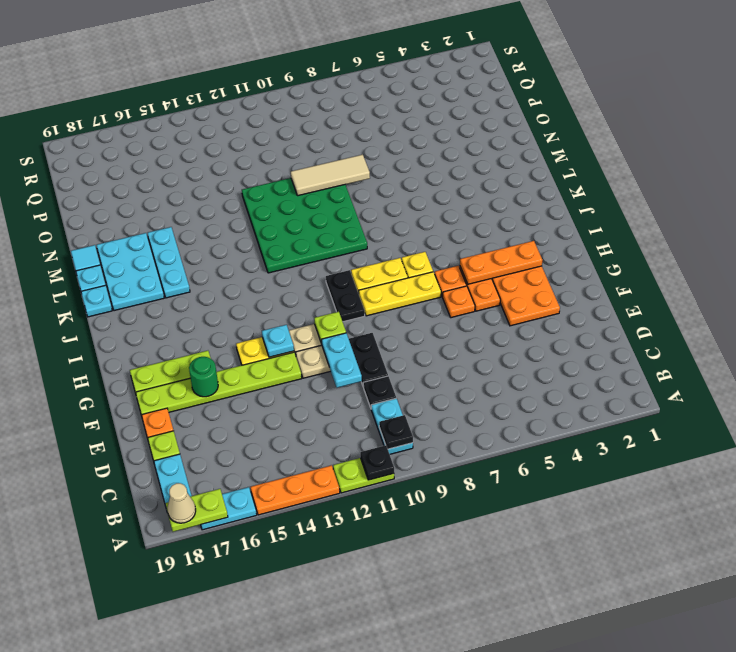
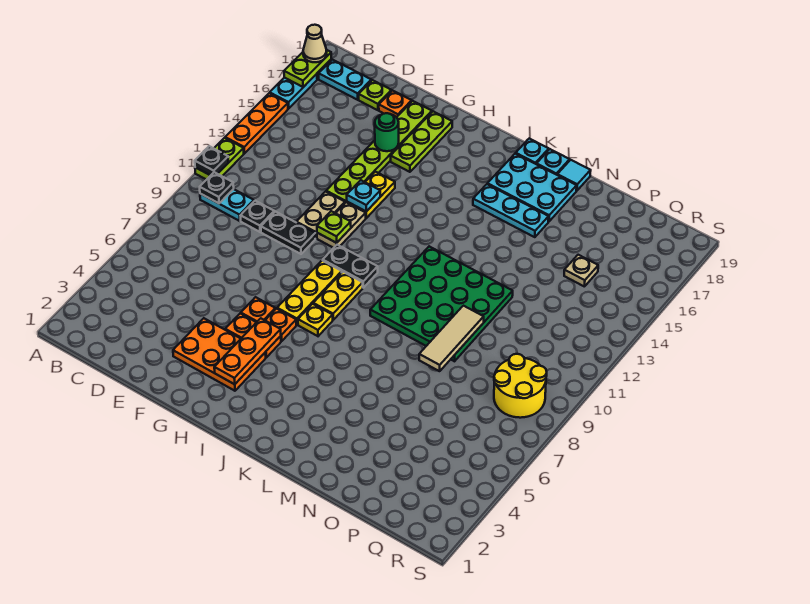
cyan plate E11:F11 level 2 -> none
none -> tan plate P15 level 1
none -> yellow round brick Q8:R9 level 1

